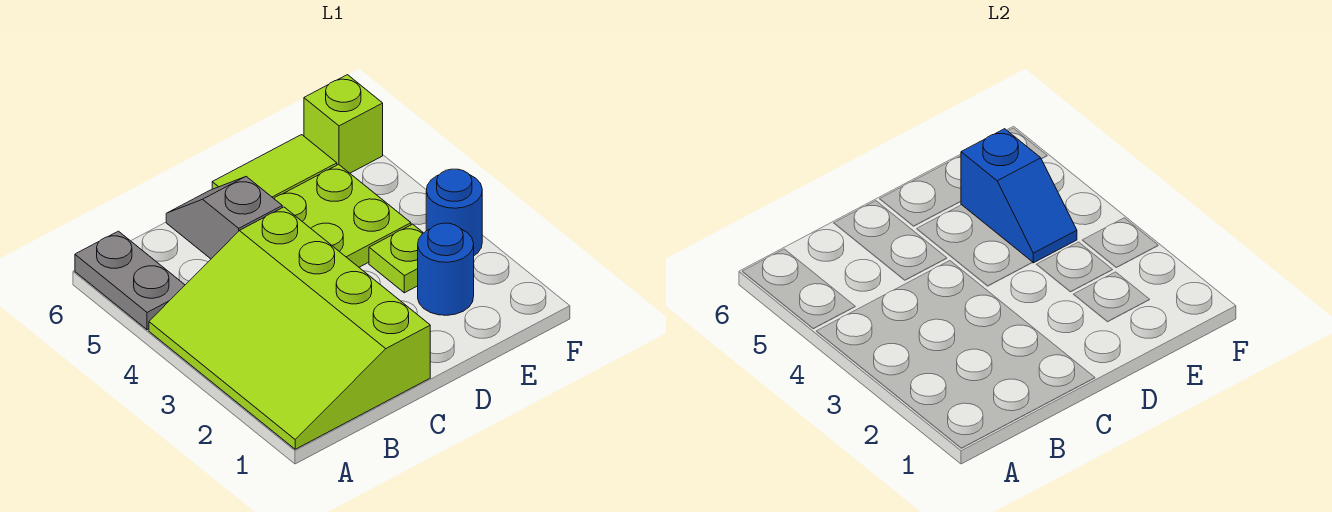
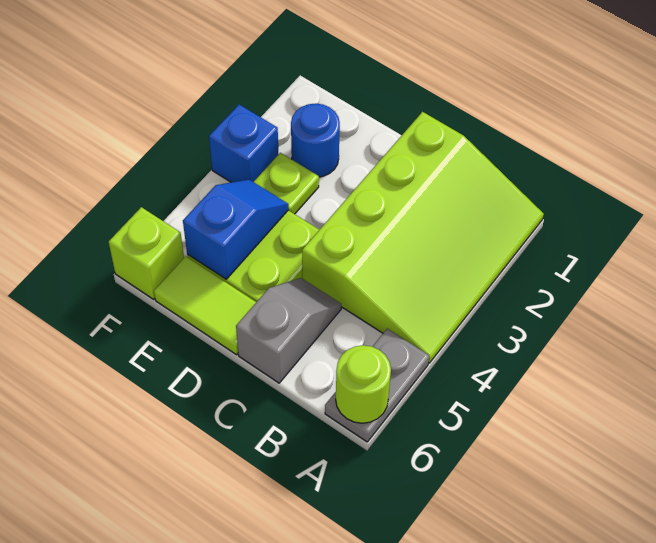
none -> lime round brick A6 level 2
grey slope C5:C6 level 1 top 5 -> grey slope C5:C6 level 1 top 6
blue round brick F3 level 1 -> blue brick F3 level 1

